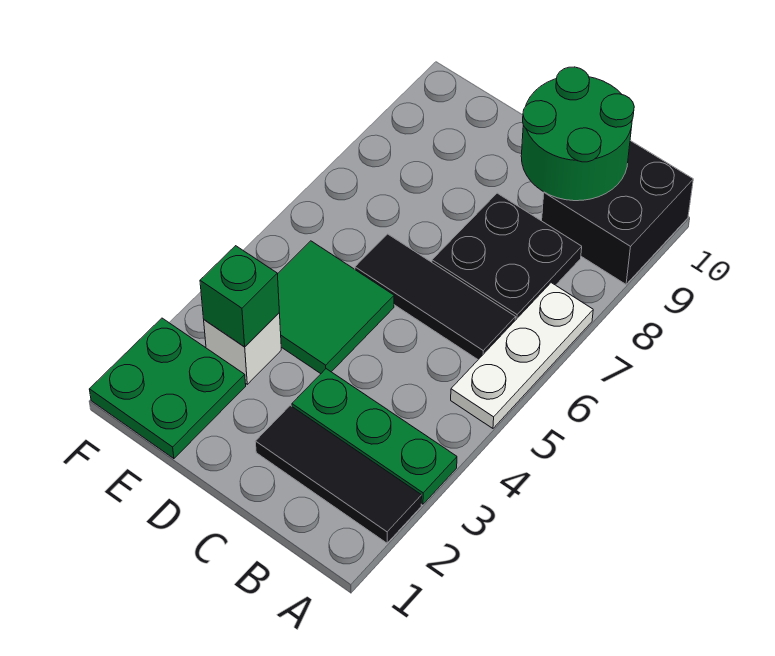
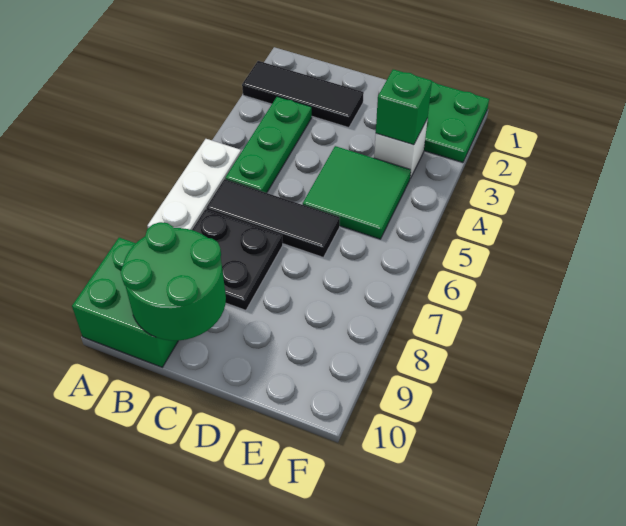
green plate A3:C3 level 1 -> green plate B3:B5 level 1
black brick A9:B10 level 1 -> green brick A9:B10 level 1

